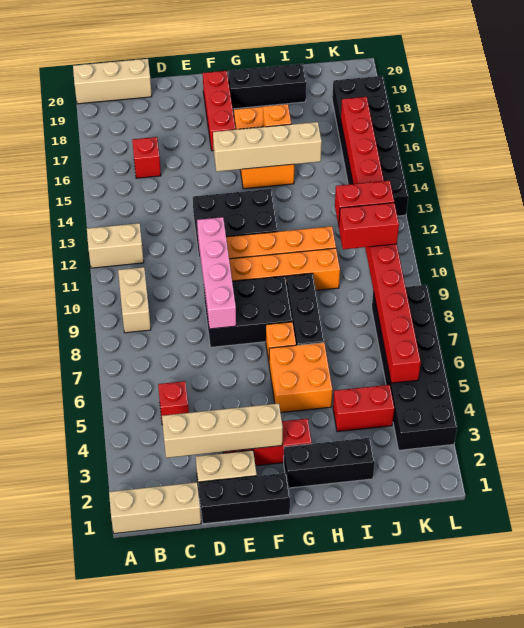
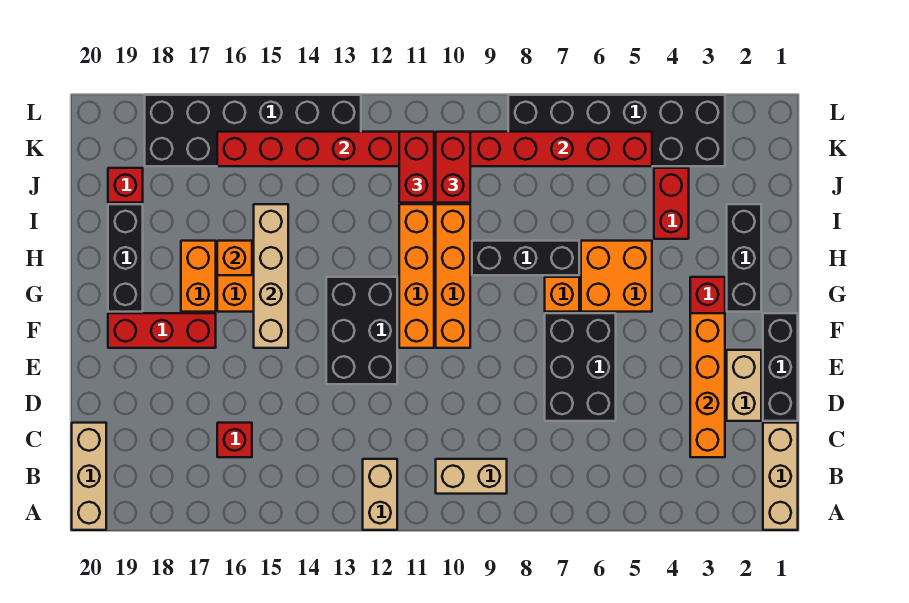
tan brick C3:F3 level 2 -> orange brick C3:F3 level 2
red brick C5 level 1 -> red brick J19 level 1
black brick E8:G9 level 1 -> black brick D6:F7 level 1
pink brick E8:E11 level 2 -> none

